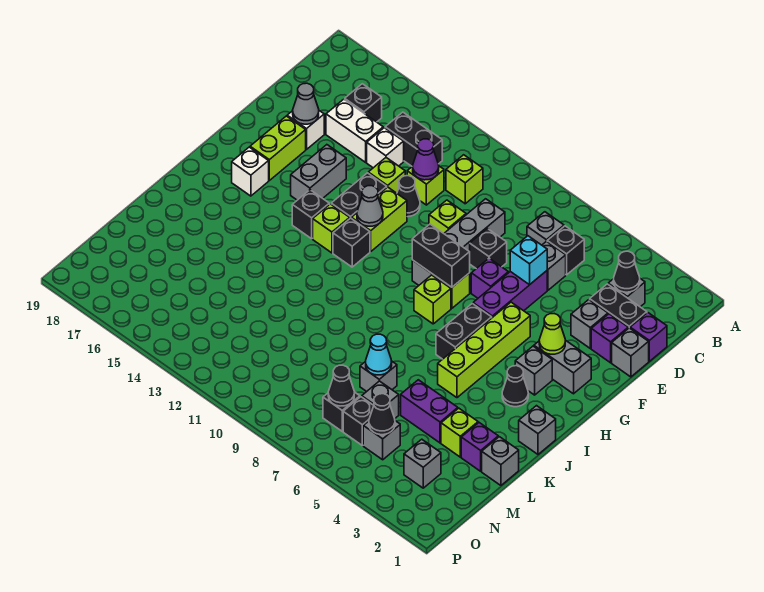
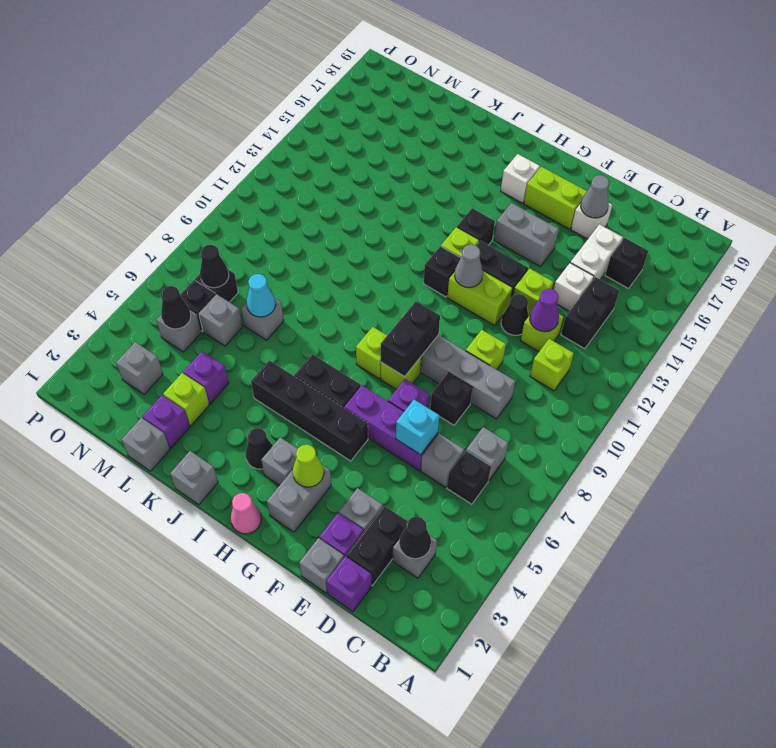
lime brick G5:J5 level 1 -> black brick G5:J5 level 1
none -> pink cone H1 level 1
purple brick L4:L5 level 1 -> purple brick L4 level 1

